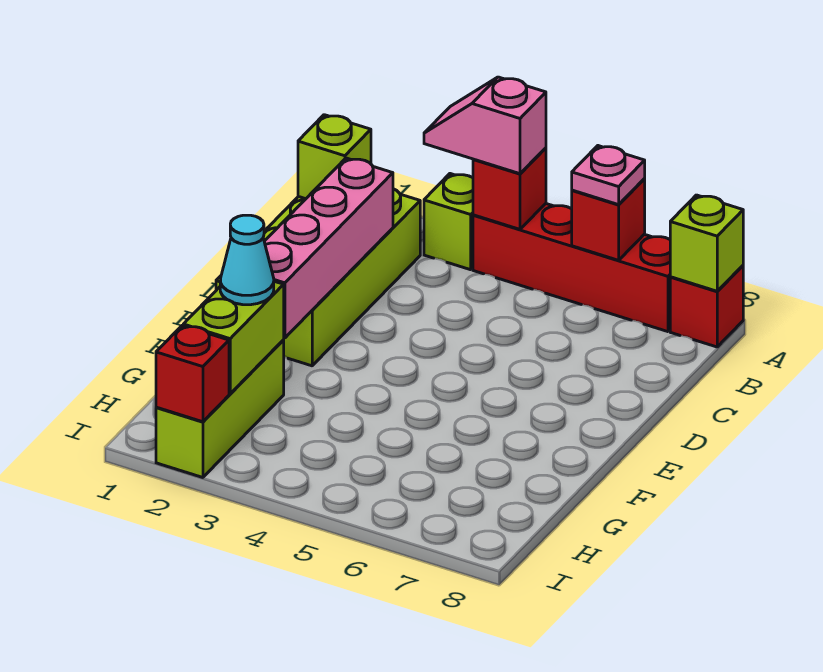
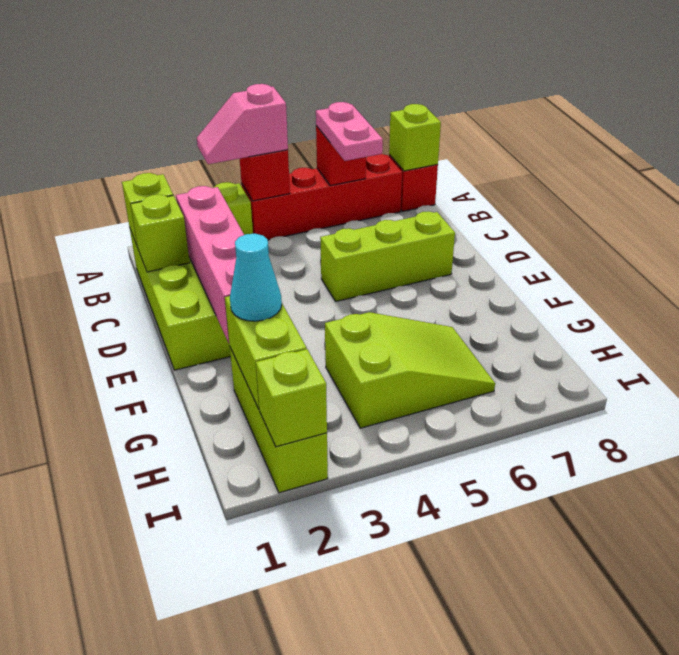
pink plate A6 level 3 -> pink plate A6:B6 level 3
none -> lime brick C1 level 2
none -> lime brick D5:D7 level 1
none -> lime slope G4:H6 level 1 top 4
red brick I2 level 2 -> lime brick I2 level 2

